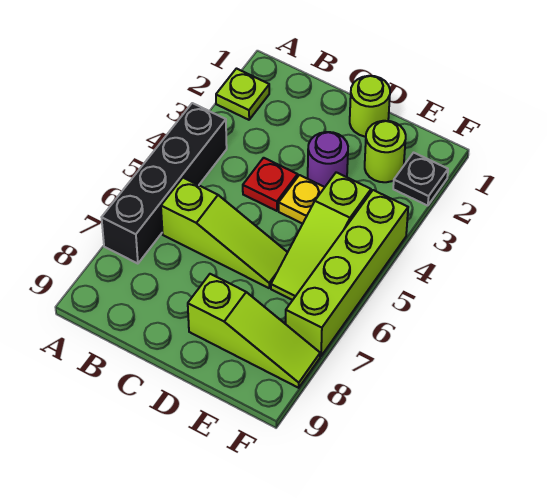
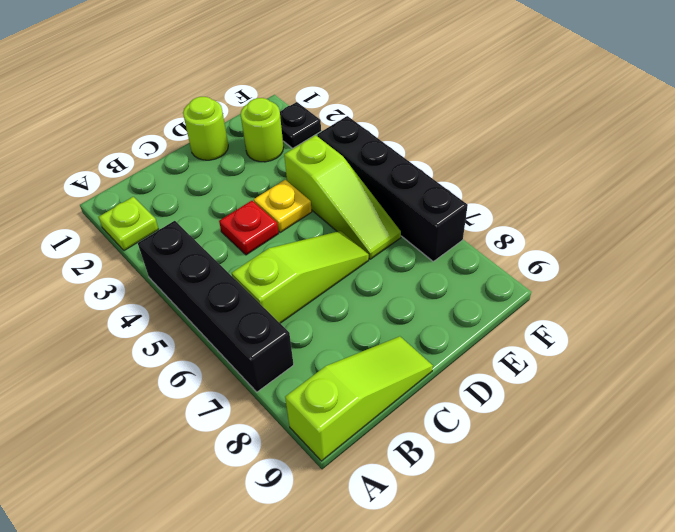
purple round brick D3 level 1 -> none
lime slope D8:F8 level 1 top D -> lime slope A9:C9 level 1 top A
lime brick F4:F7 level 1 -> black brick F4:F7 level 1

